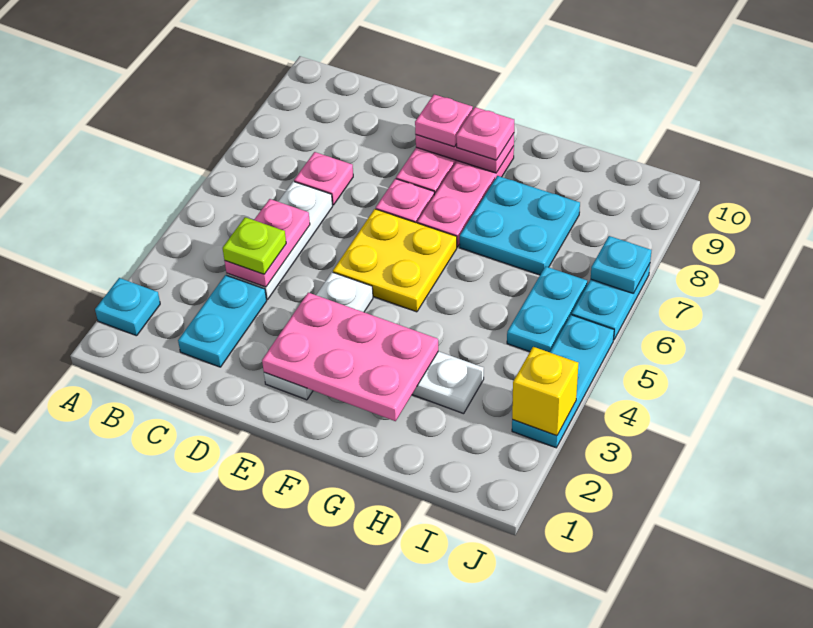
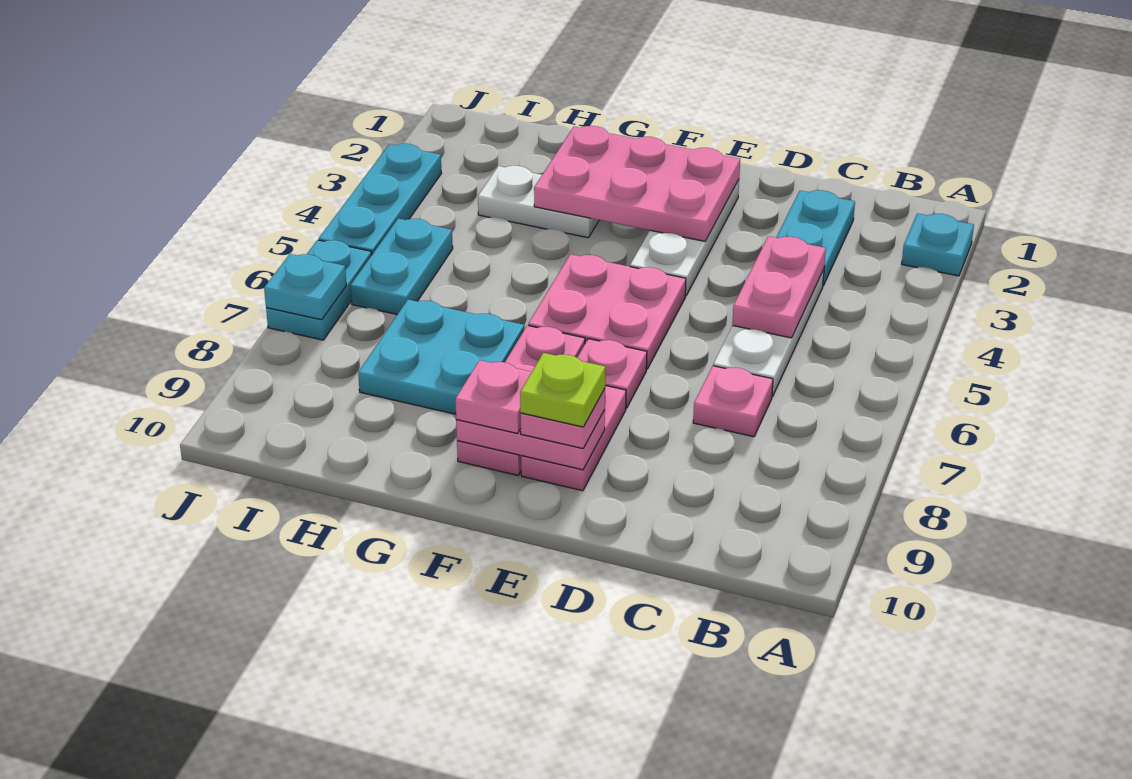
lime plate C4 level 3 -> lime plate E9 level 4
yellow plate E5:F6 level 1 -> pink plate E5:F6 level 1
yellow brick J3 level 2 -> none

